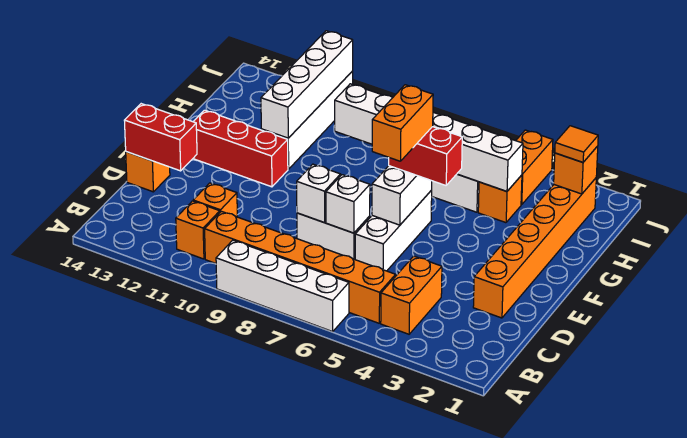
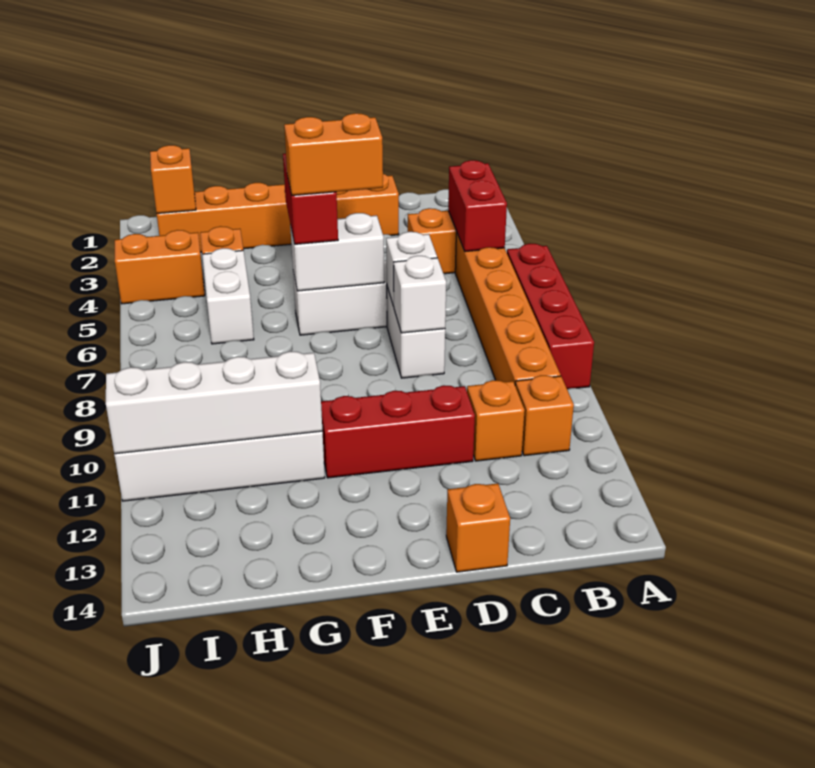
white brick A6:A9 level 1 -> red brick A6:A9 level 1
red brick D13:D14 level 2 -> red brick B4:B5 level 2
red brick F11:F13 level 1 -> red brick D11:F11 level 1
white brick H4:H9 level 2 -> none
orange tile I2 level 3 -> none

